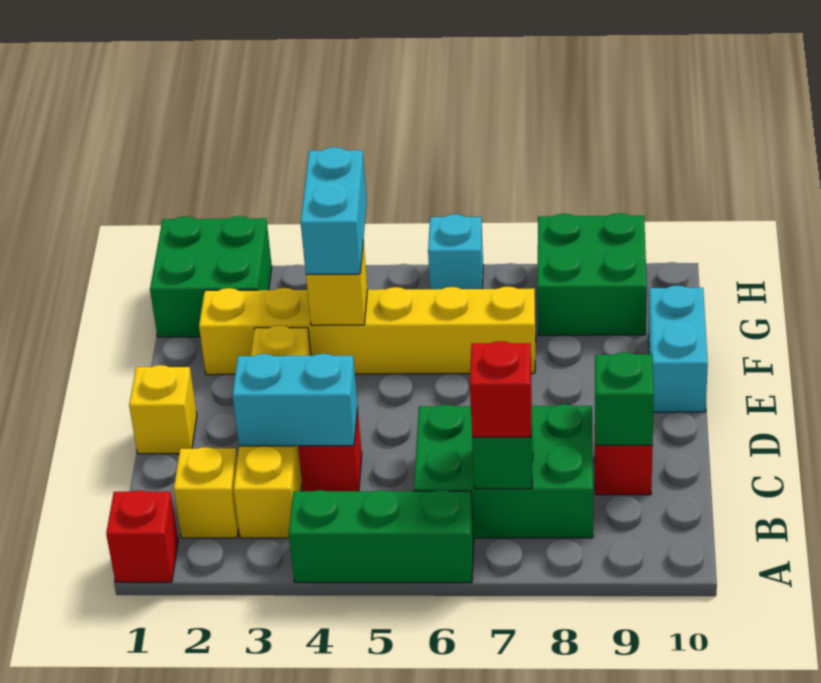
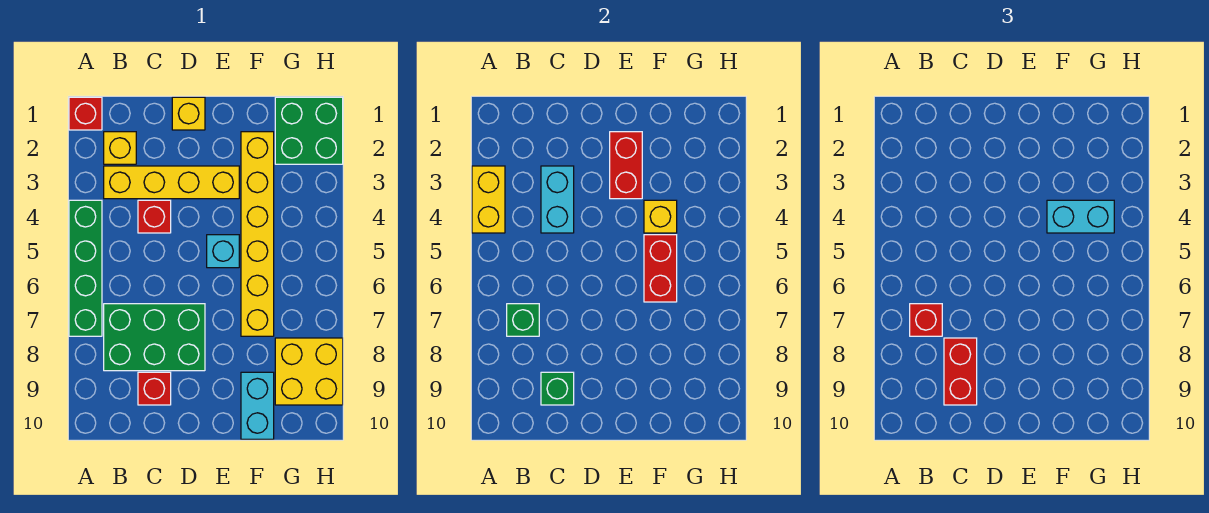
none -> yellow brick A3:A4 level 2
green brick A4:A6 level 1 -> green brick A4:A7 level 1
green brick B6:C8 level 1 -> green brick B7:D8 level 1
none -> red brick C8:C9 level 3
none -> red brick E2:E3 level 2
cyan brick E10:F10 level 1 -> cyan brick F9:F10 level 1
none -> red brick F5:F6 level 2
green brick G8:H9 level 1 -> yellow brick G8:H9 level 1
cyan brick H6 level 1 -> cyan brick E5 level 1

